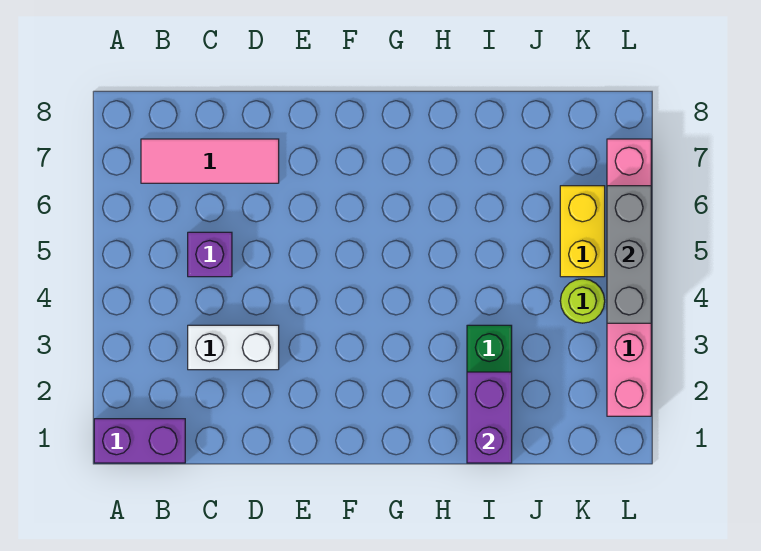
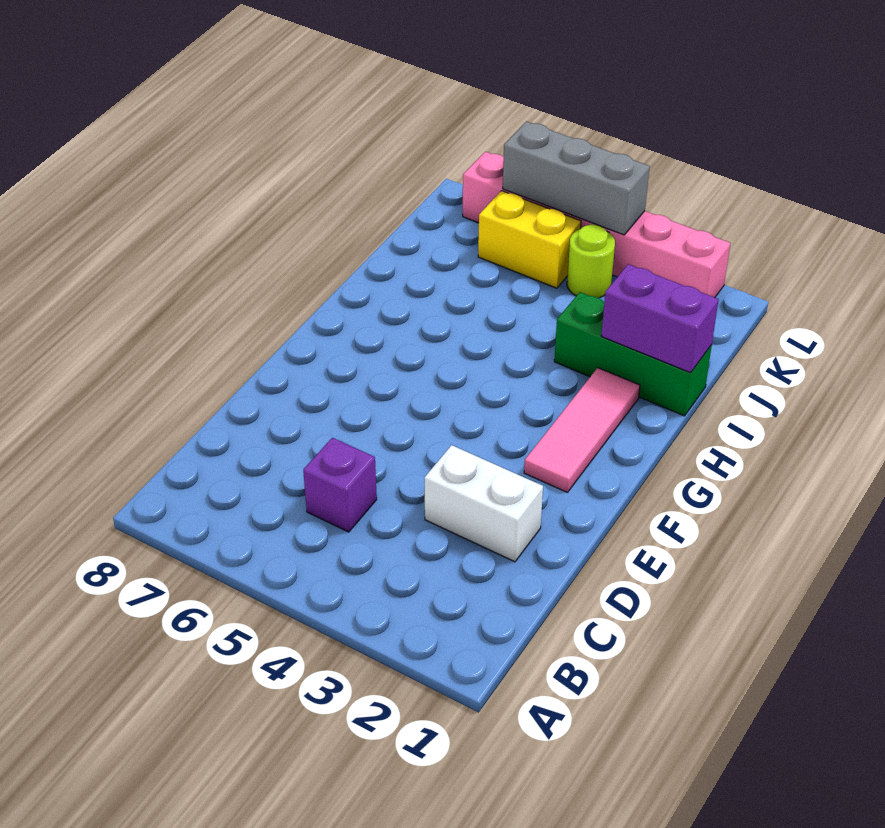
purple brick A1:B1 level 1 -> none
pink tile B7:D7 level 1 -> pink tile F2:H2 level 1
white brick C3:D3 level 1 -> white brick D2:D3 level 1

